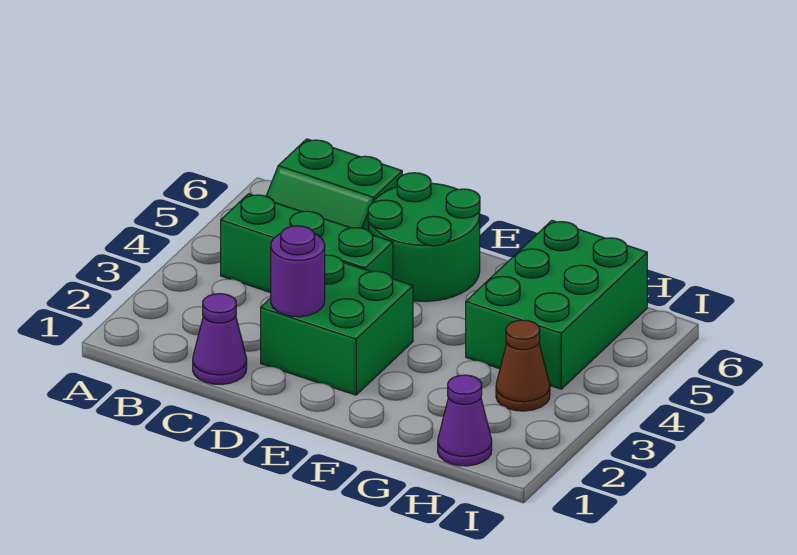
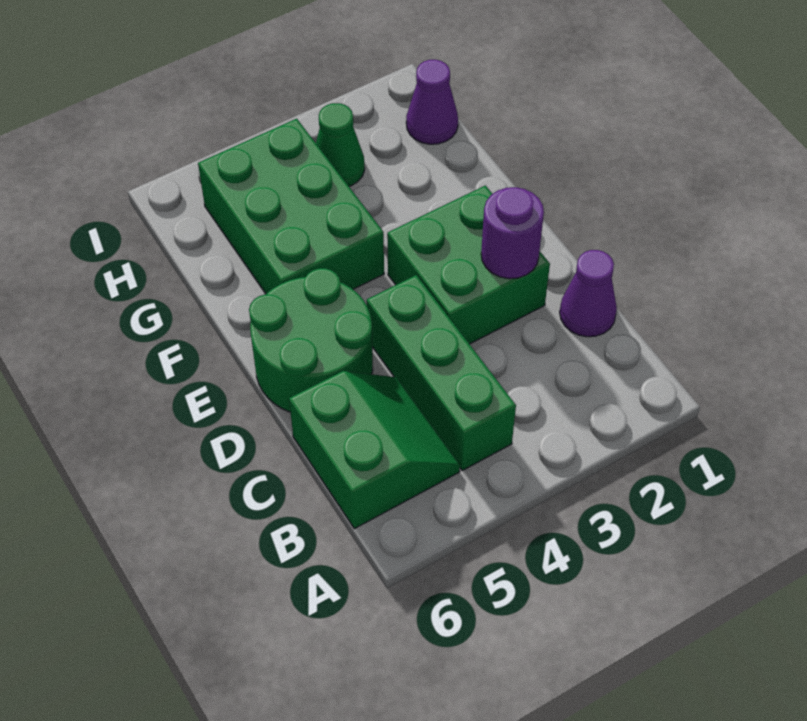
green brick G4:H6 level 1 -> green brick F4:H5 level 1
brown cone H3 level 1 -> green cone H3 level 1

